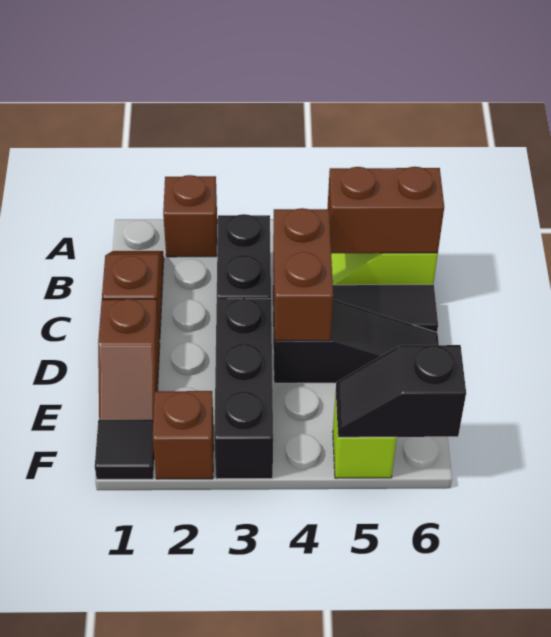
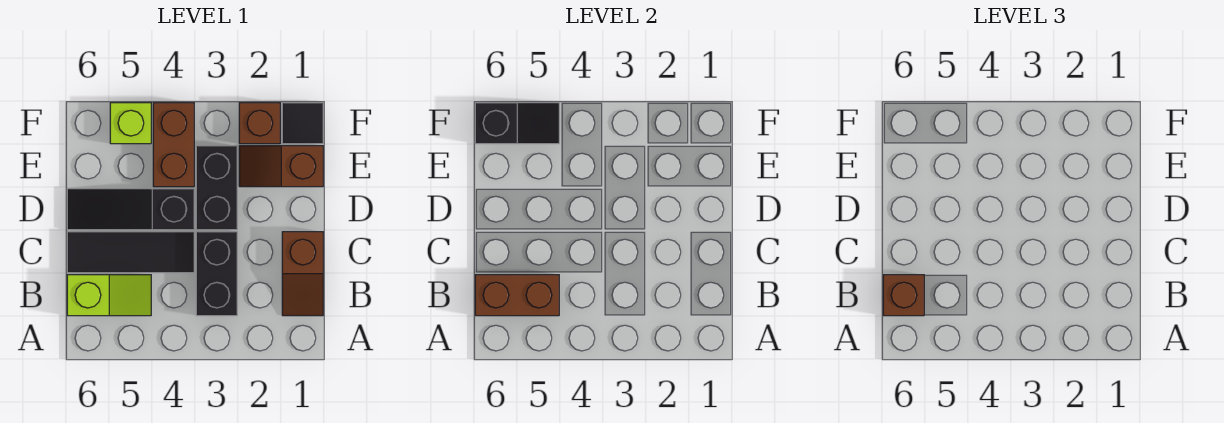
brown brick A2 level 1 -> brown brick B6 level 3
brown brick C4:D4 level 2 -> brown brick E4:F4 level 1
brown slope D1:E1 level 1 top D -> brown slope E1:E2 level 1 top 1
black brick D3:F3 level 1 -> black brick D3:E3 level 1

